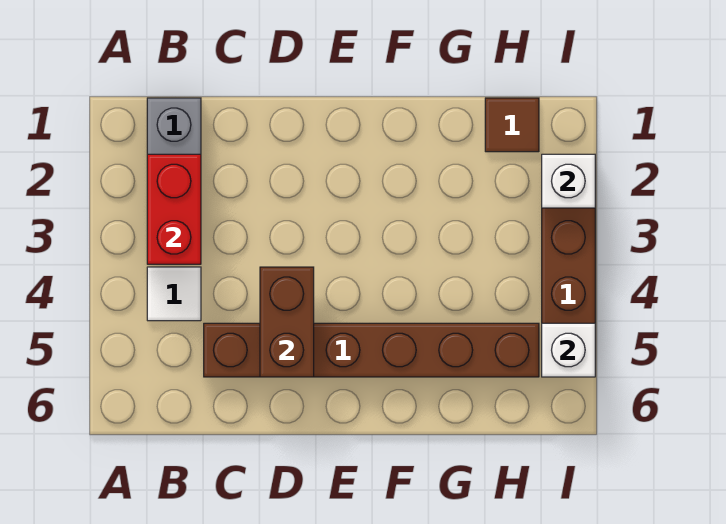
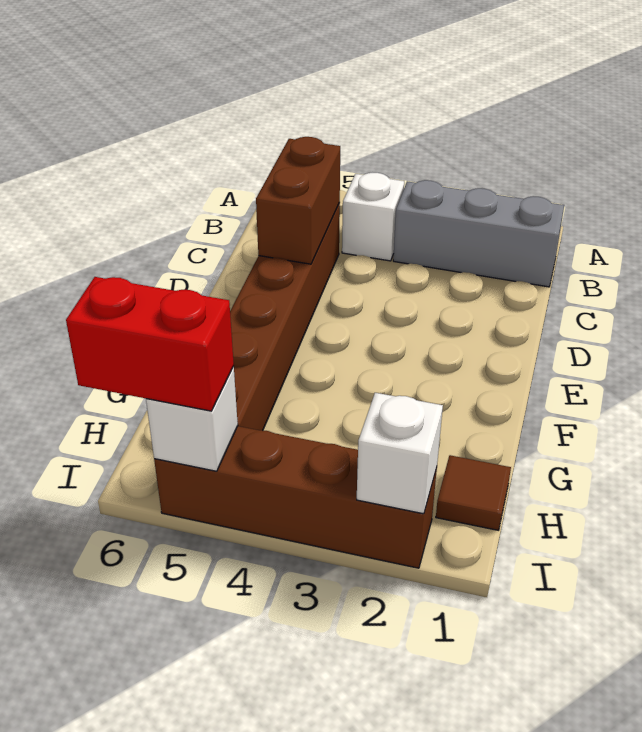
red brick B2:B3 level 2 -> red brick I5:I6 level 3
white tile B4 level 1 -> white brick B4 level 1
brown brick D4:D5 level 2 -> brown brick C5:D5 level 2

